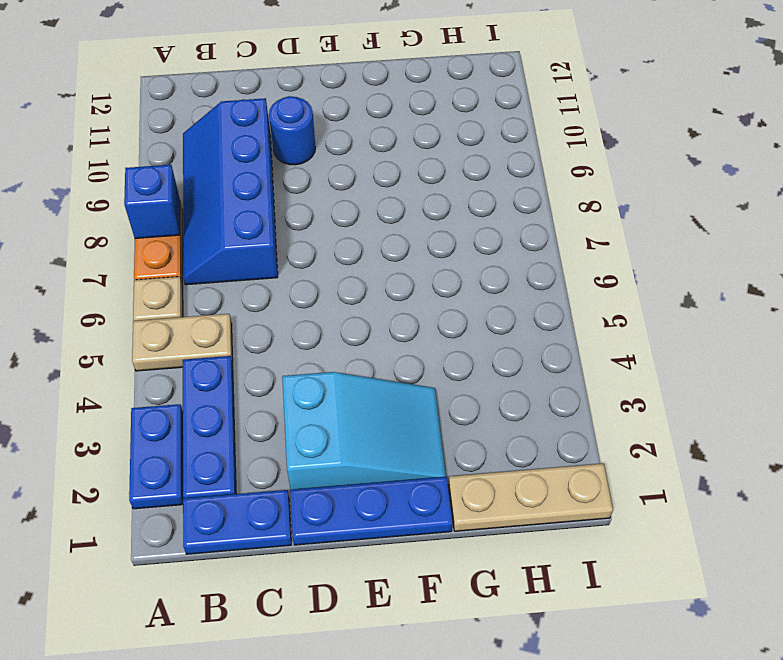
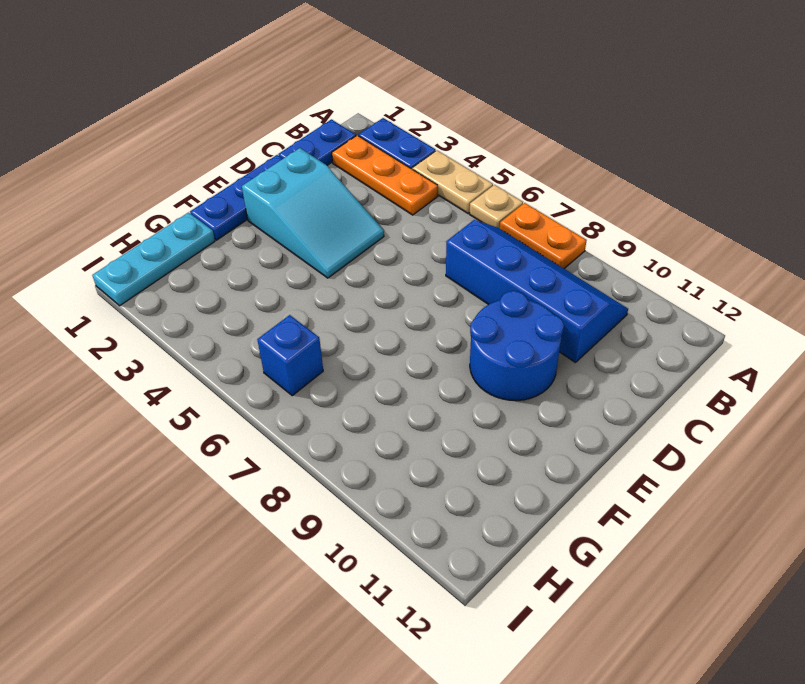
tan plate A5:B5 level 1 -> tan plate A4:A5 level 1
blue brick A8 level 2 -> blue brick H6 level 1
blue plate B2:B4 level 1 -> orange plate B2:B4 level 1
cyan slope D2:F3 level 1 top D -> cyan slope D2:E4 level 1 top 2
blue round brick D10 level 1 -> blue round brick D9:E10 level 1
tan plate G1:I1 level 1 -> cyan plate G1:I1 level 1

